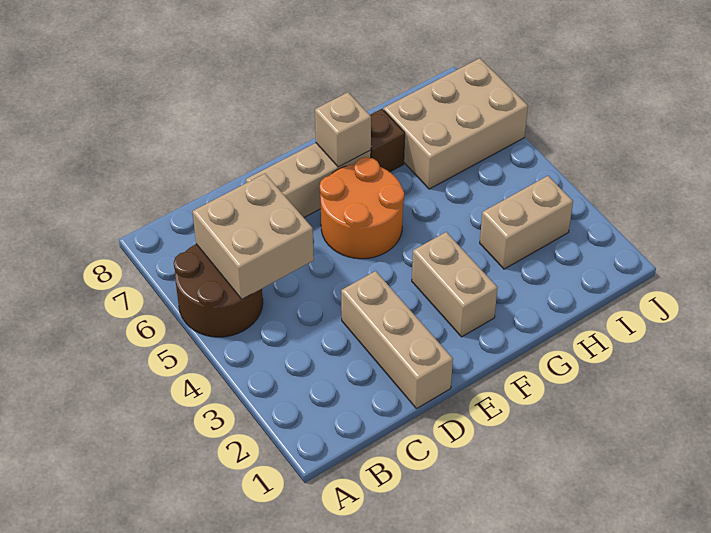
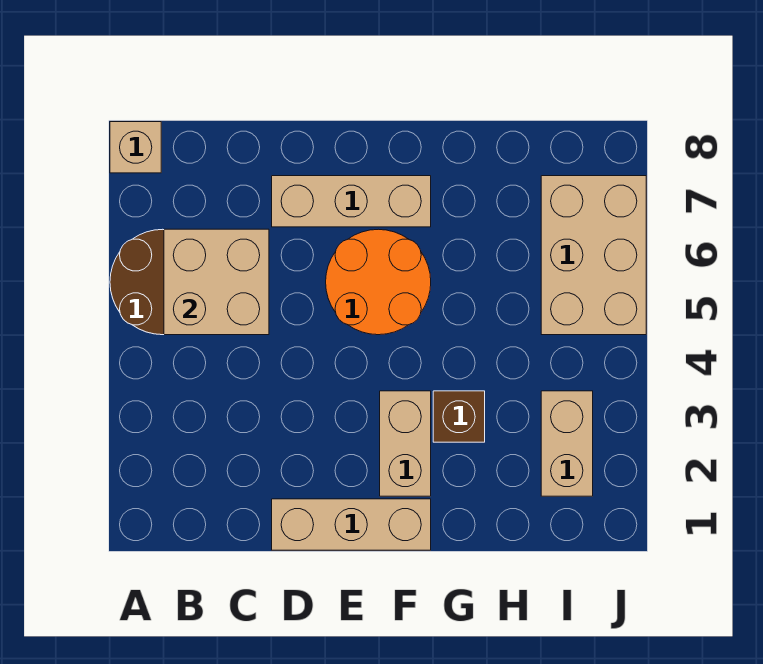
tan brick D1:D3 level 1 -> tan brick D1:F1 level 1
tan brick F7 level 2 -> tan brick A8 level 1
brown brick G7 level 1 -> brown brick G3 level 1
tan brick H3:I3 level 1 -> tan brick I2:I3 level 1
tan brick H6:J7 level 1 -> tan brick I5:J7 level 1

